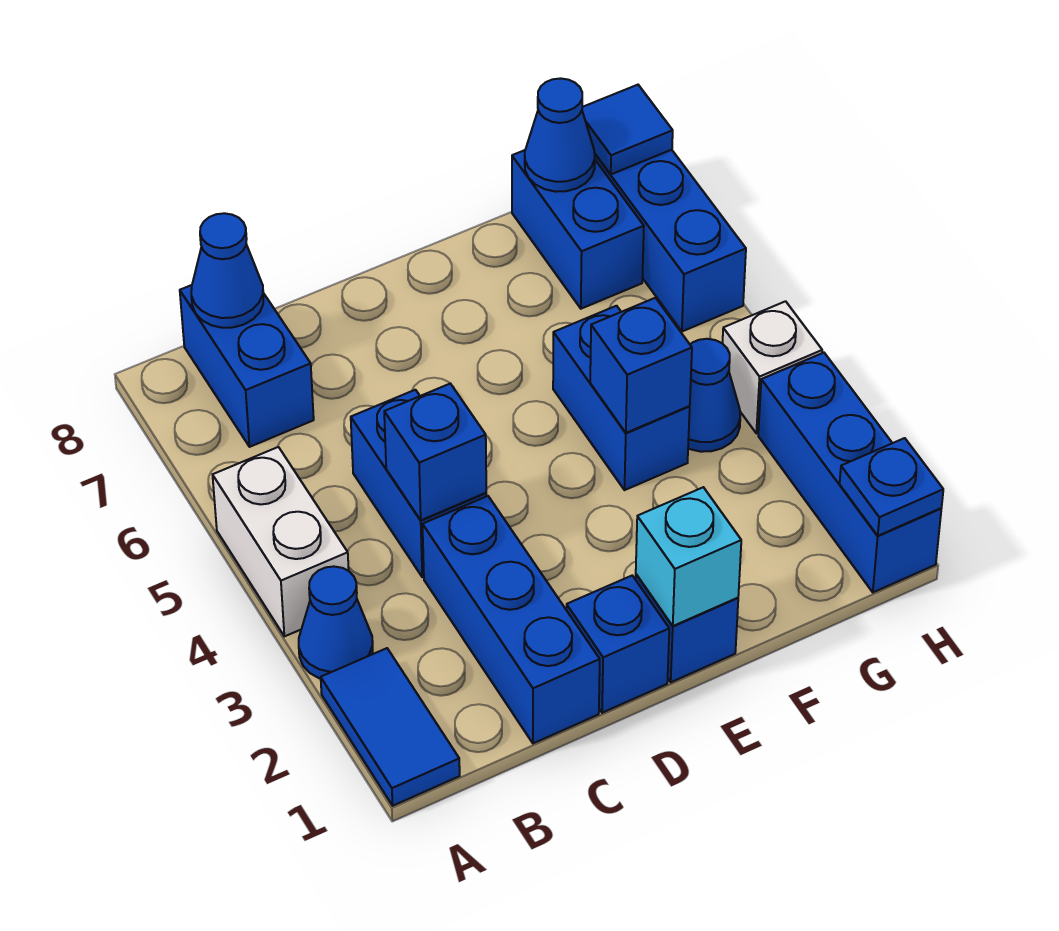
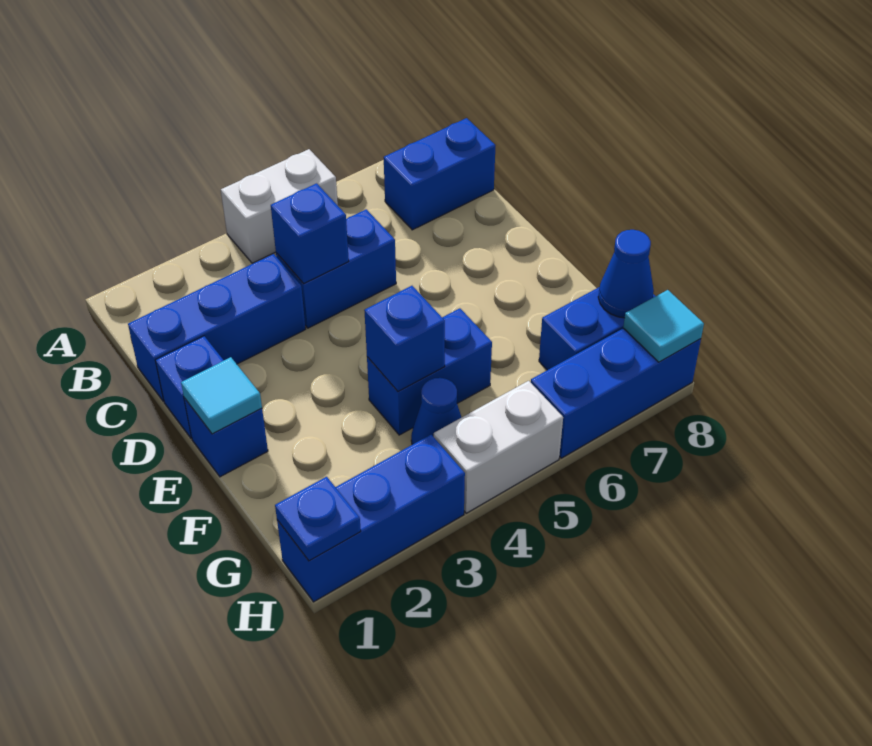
blue tile A1:A2 level 1 -> none
blue cone A3 level 1 -> none
blue cone B8 level 2 -> none
cyan brick E1 level 2 -> cyan tile E1 level 2
white brick H4 level 1 -> white brick H4:H5 level 1
blue tile H8 level 2 -> cyan tile H8 level 2

